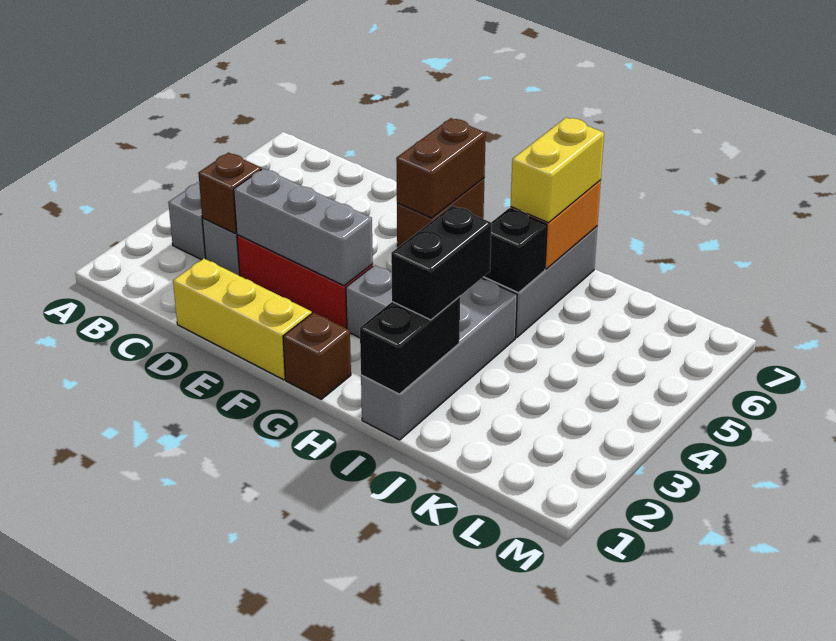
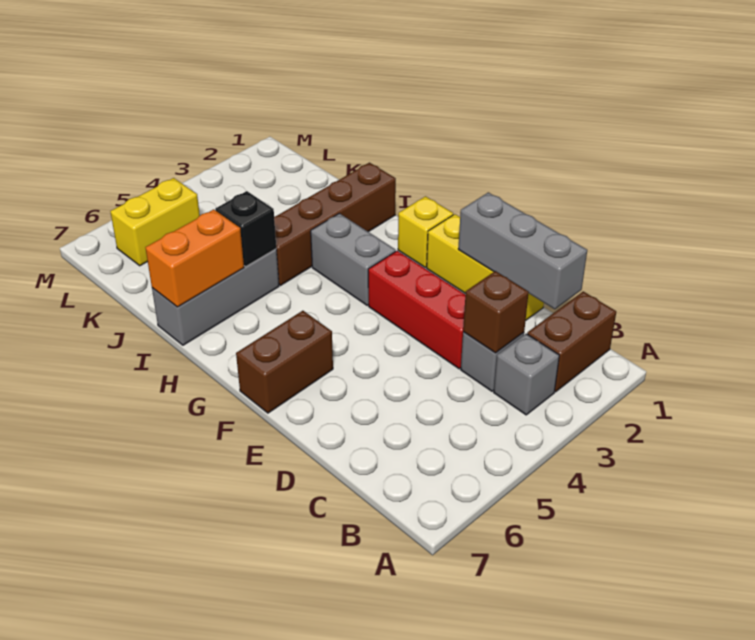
grey brick D3:F3 level 2 -> grey brick C1:E1 level 2
brown brick F6:F7 level 2 -> brown brick B1:B2 level 1
brown brick G1 level 1 -> yellow brick G1 level 1
grey brick I1:I4 level 1 -> brown brick I1:I4 level 1
black brick I1:I2 level 2 -> none
black brick I2:I3 level 3 -> none
yellow brick I6:I7 level 3 -> yellow brick L5:L6 level 1

